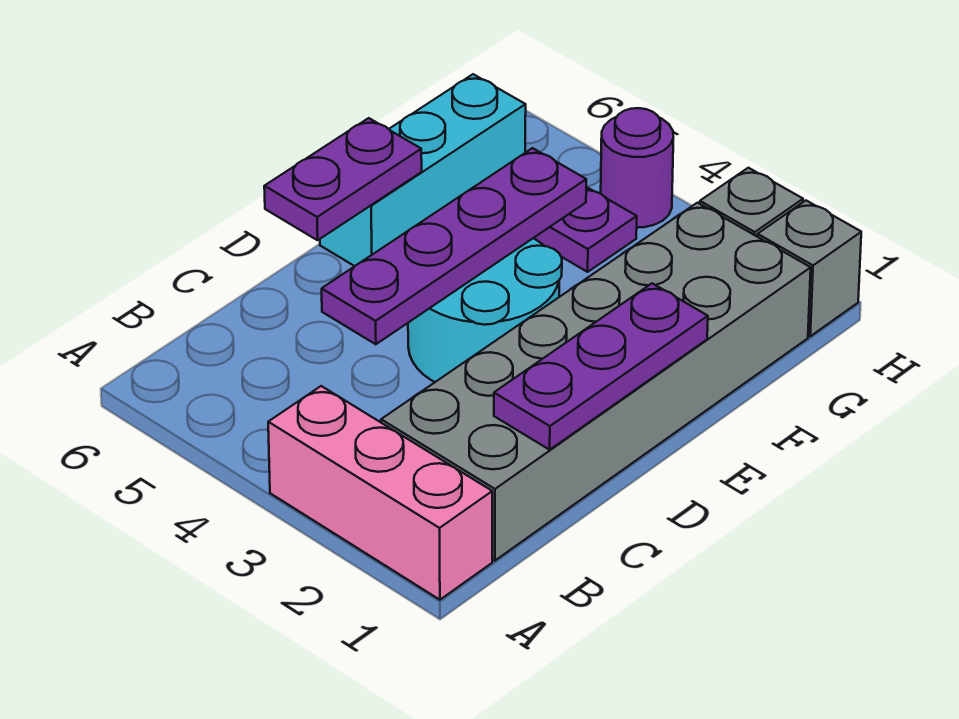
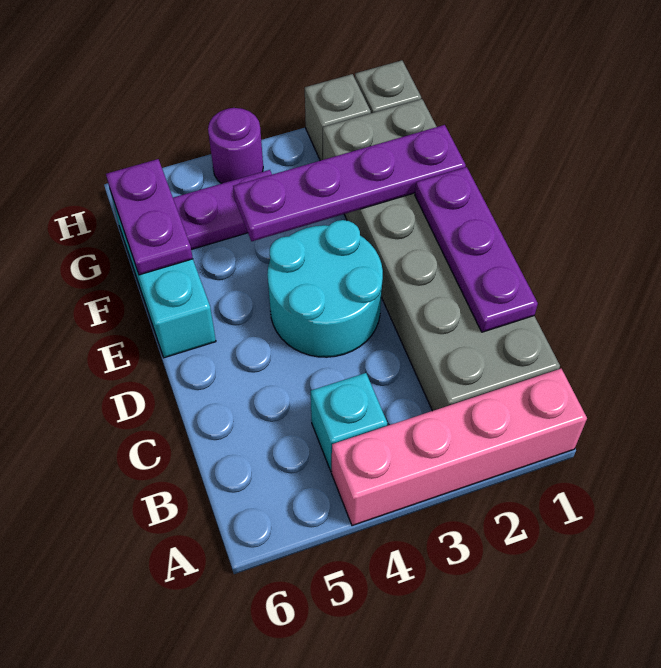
pink brick A1:A3 level 1 -> pink brick A1:A4 level 1
none -> cyan brick B4 level 1
purple plate C4:F4 level 2 -> purple plate F1:F4 level 2
purple plate D6:E6 level 2 -> purple plate F6:G6 level 2

